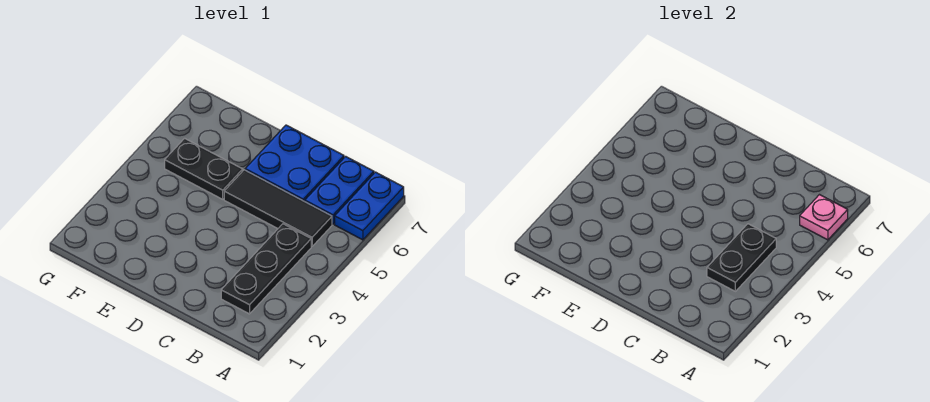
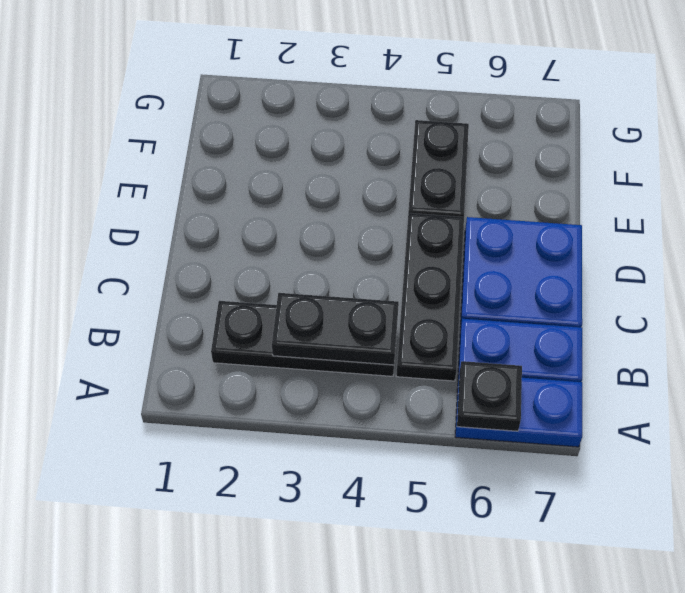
pink plate A6 level 2 -> black plate A6 level 2
black tile B5:D5 level 1 -> black plate B5:D5 level 1

